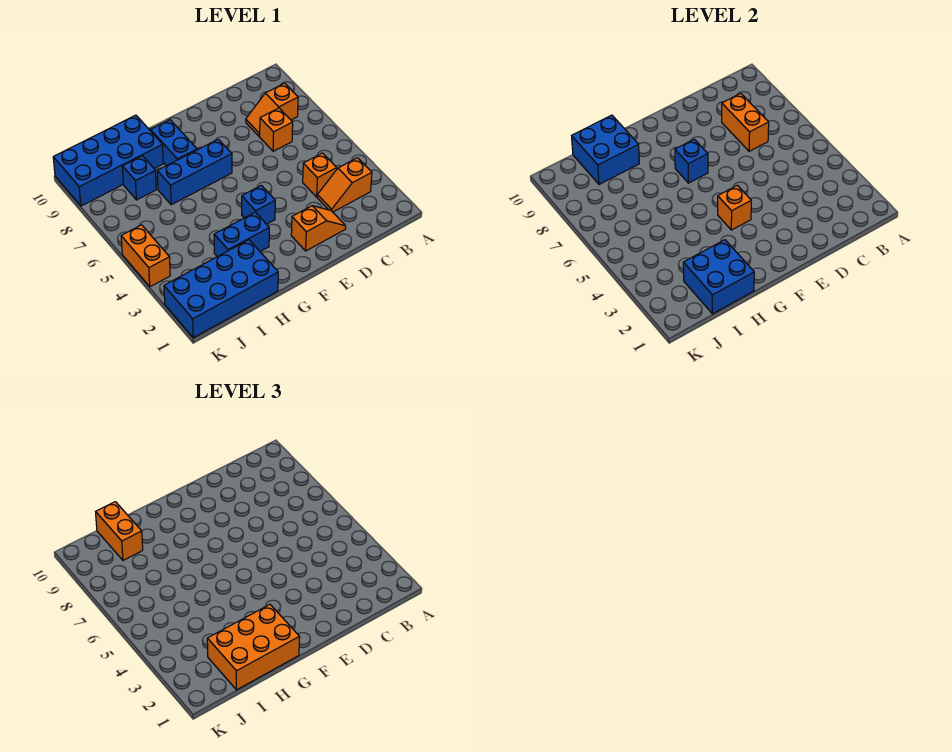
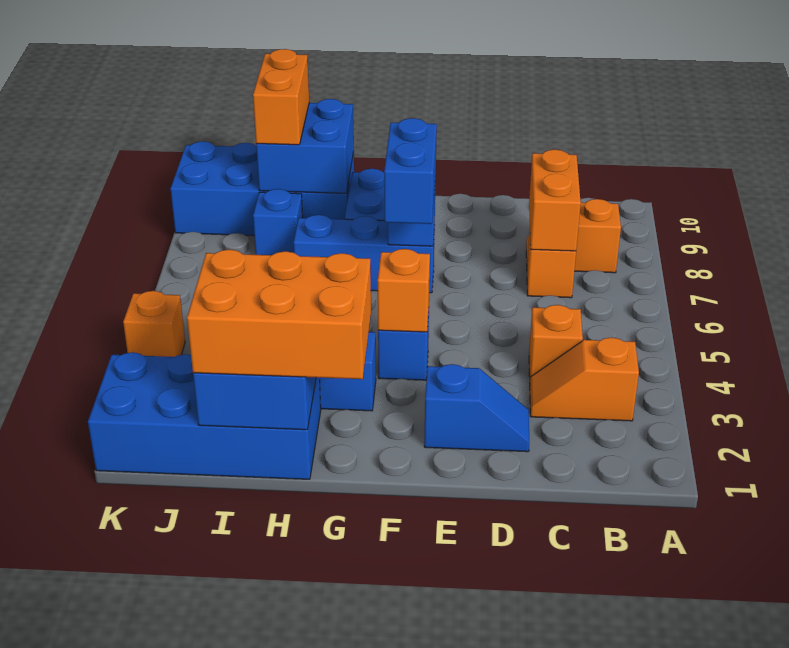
orange slope D2:E2 level 1 top E -> blue slope D2:E2 level 1 top E
none -> blue brick F6:F7 level 3
orange brick K4:K5 level 1 -> orange brick K4 level 1

